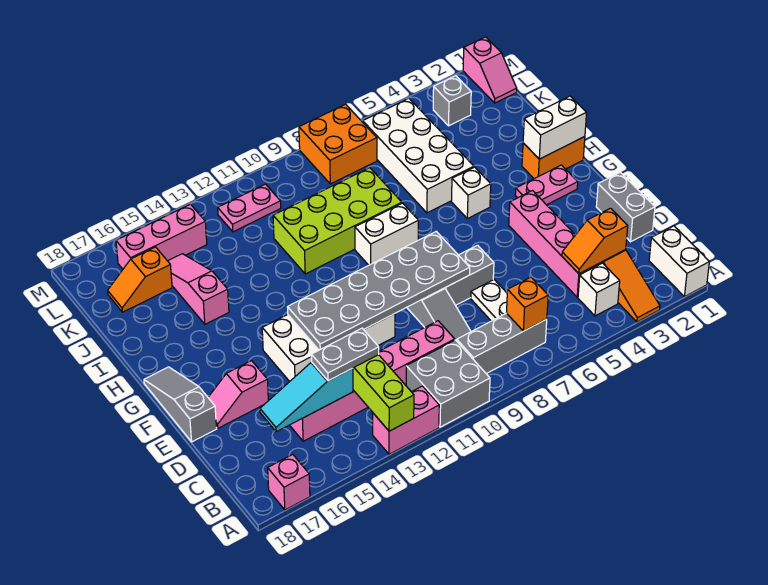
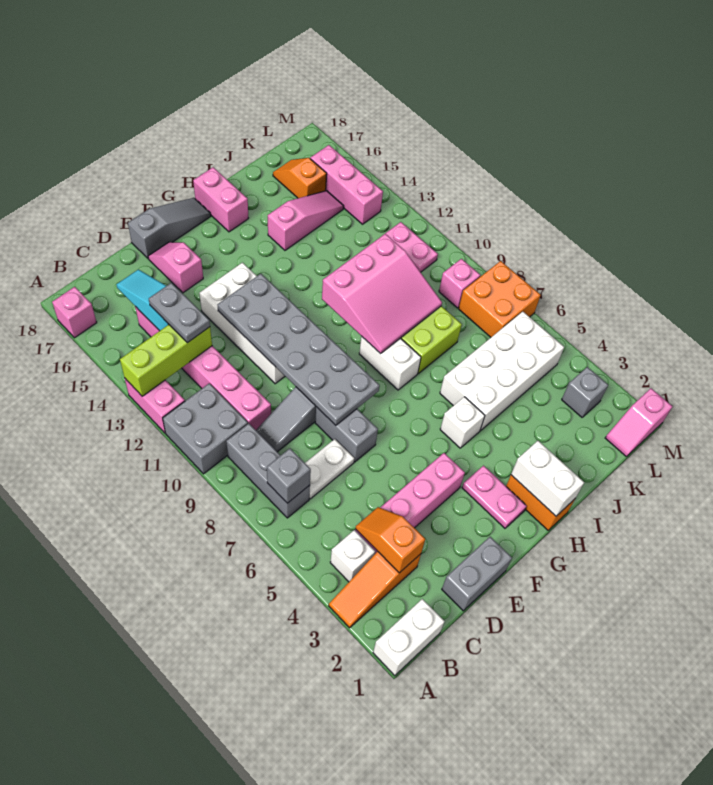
orange brick B7 level 2 -> grey brick B7 level 2
none -> pink slope H9:J11 level 2 top 11
none -> pink brick H17:H18 level 1
none -> pink brick L9 level 1

